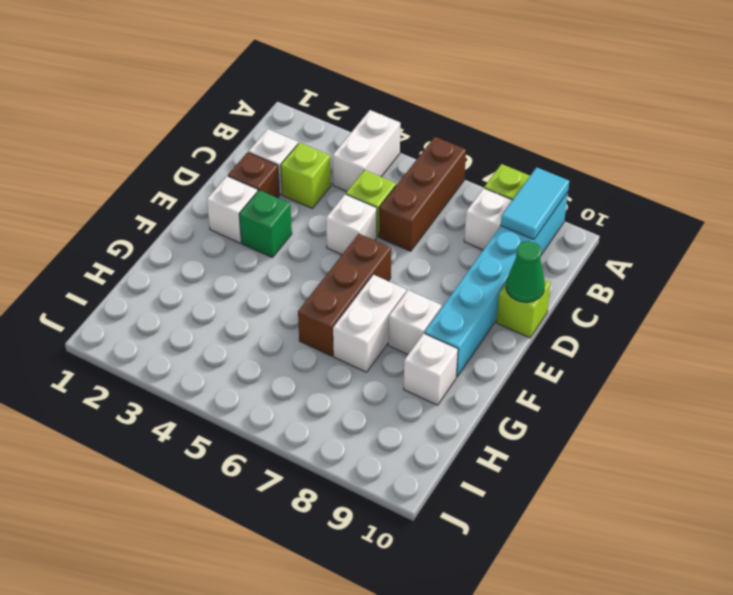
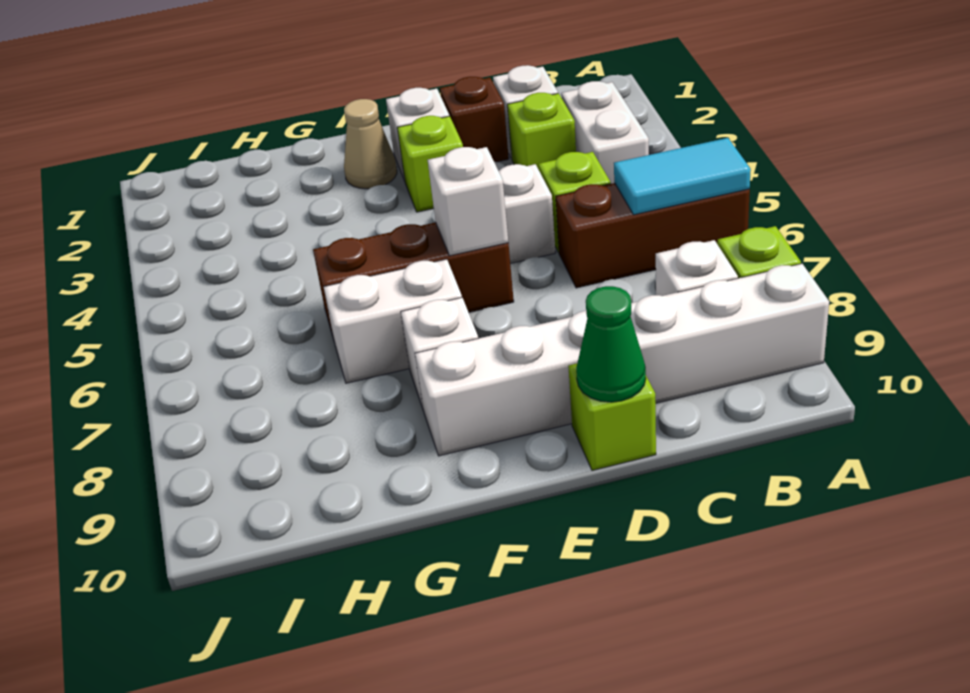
white brick A4:B4 level 1 -> white brick B3:B4 level 1
cyan brick A9:F9 level 1 -> white brick A9:F9 level 1
cyan tile A9:B9 level 2 -> cyan tile A6:B6 level 2
green brick E3 level 1 -> lime brick E3 level 1
none -> tan cone F2 level 1
white brick G9 level 1 -> white brick E6 level 2

